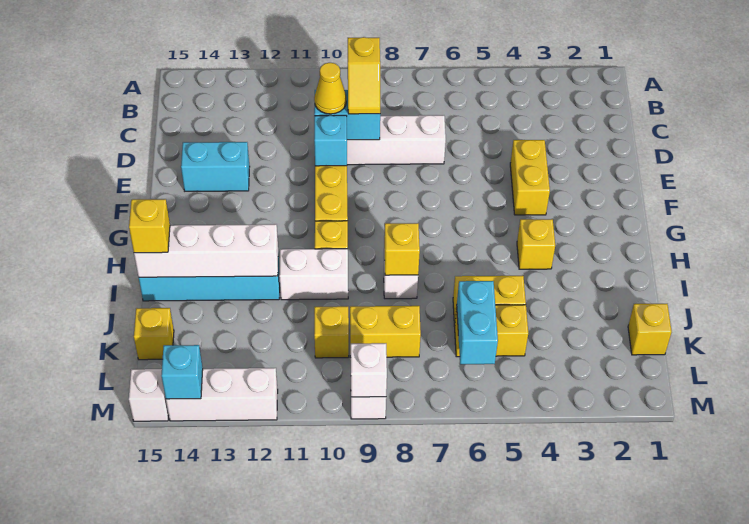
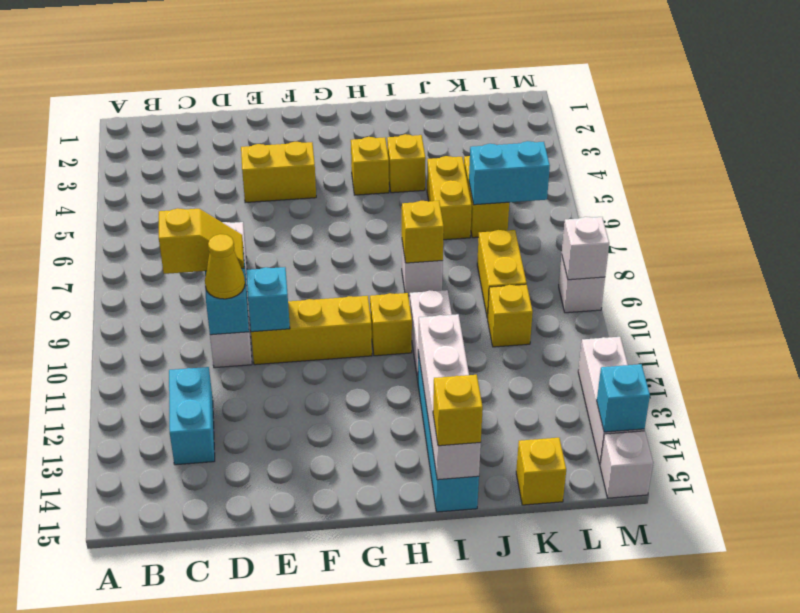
cyan brick E13:E14 level 1 -> cyan brick C12:C13 level 1
yellow brick K1 level 1 -> yellow brick I4 level 1

